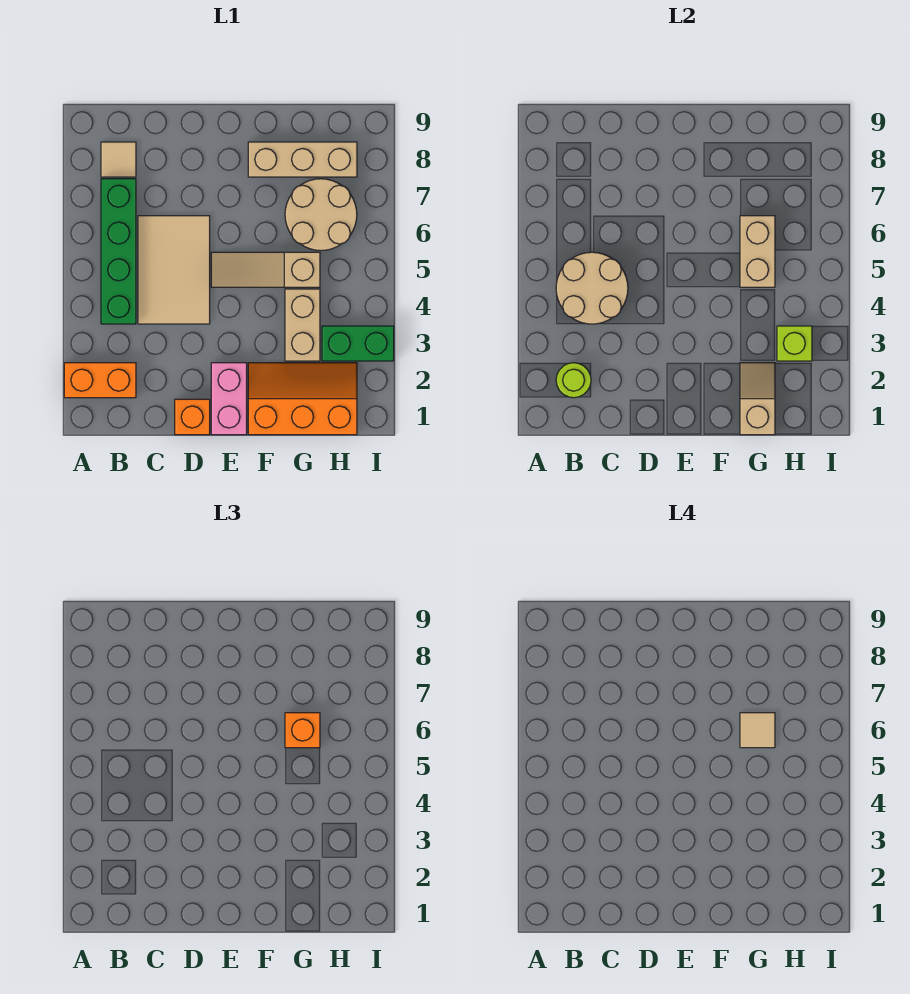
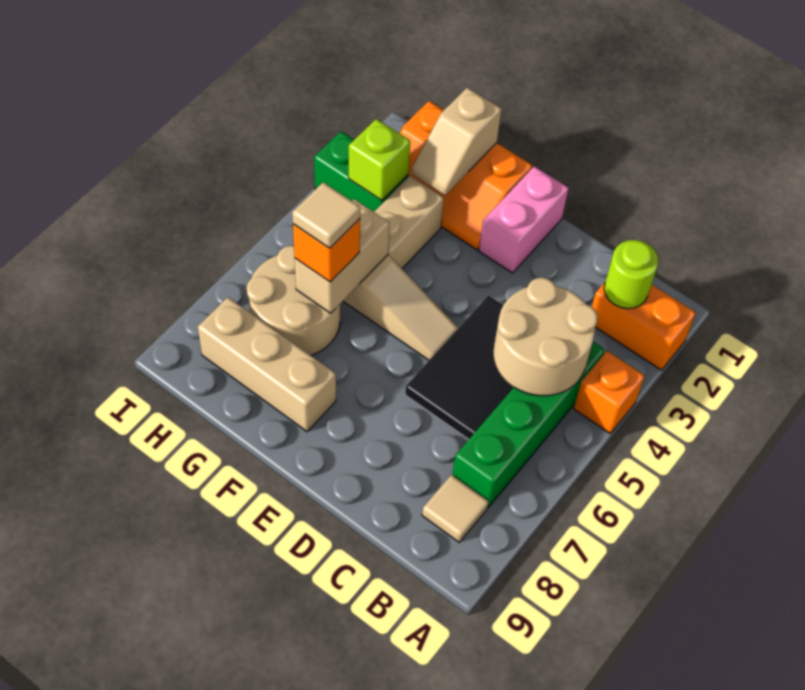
tan tile C4:D6 level 1 -> black tile C4:D6 level 1
orange brick D1 level 1 -> orange brick A4 level 1

